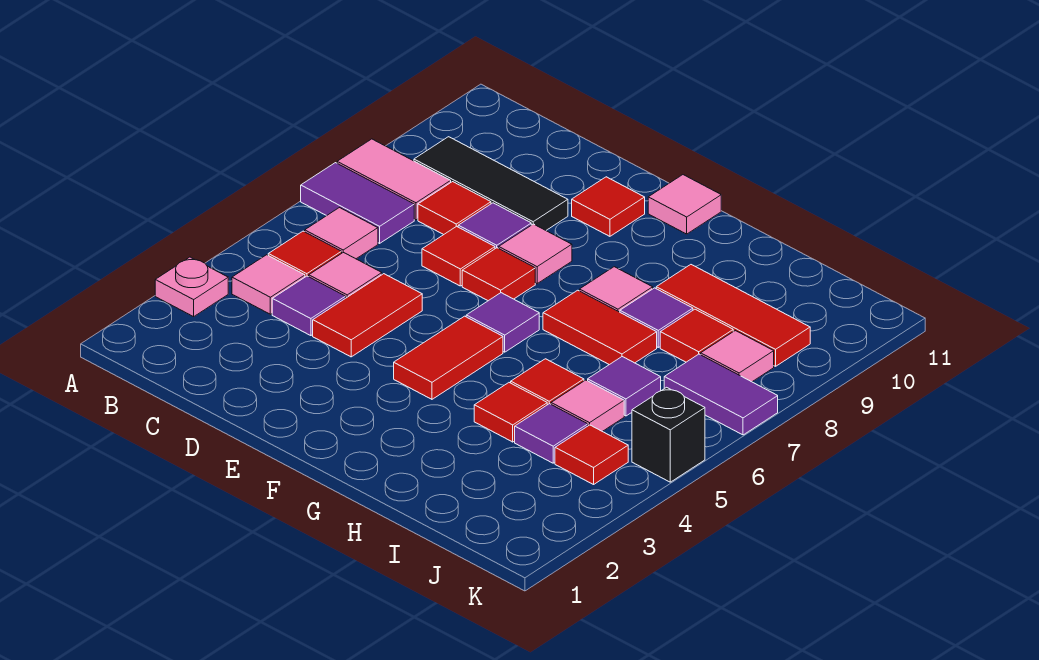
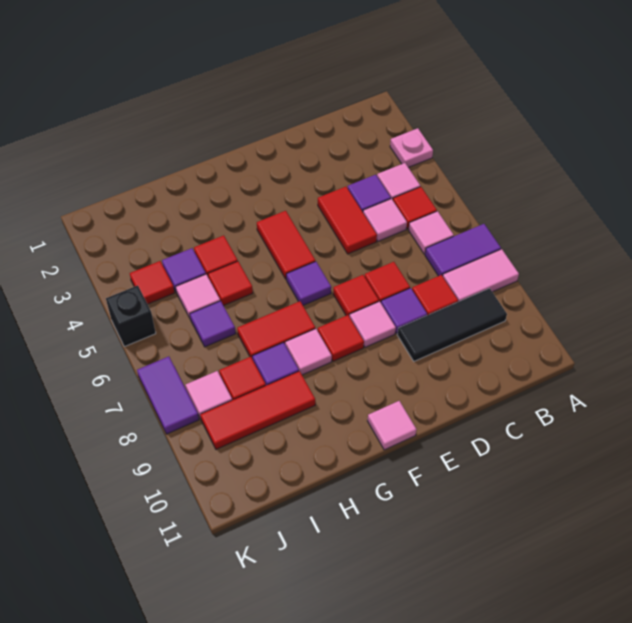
red tile E10 level 1 -> red tile F8 level 1
purple tile J7:K7 level 1 -> purple tile K7:K8 level 1

